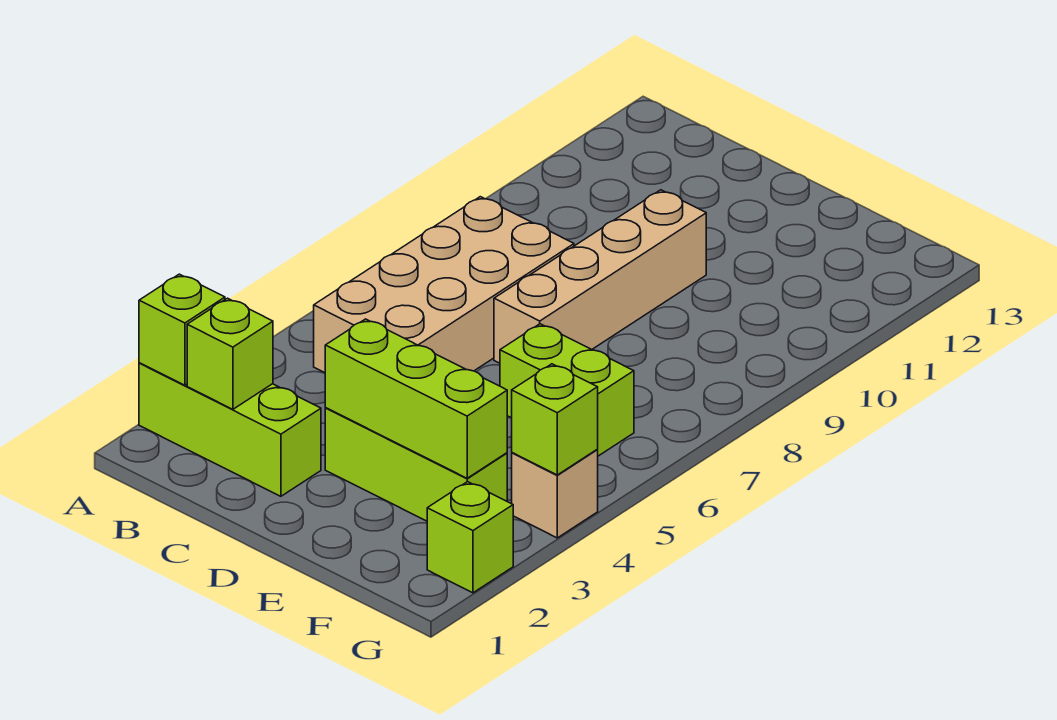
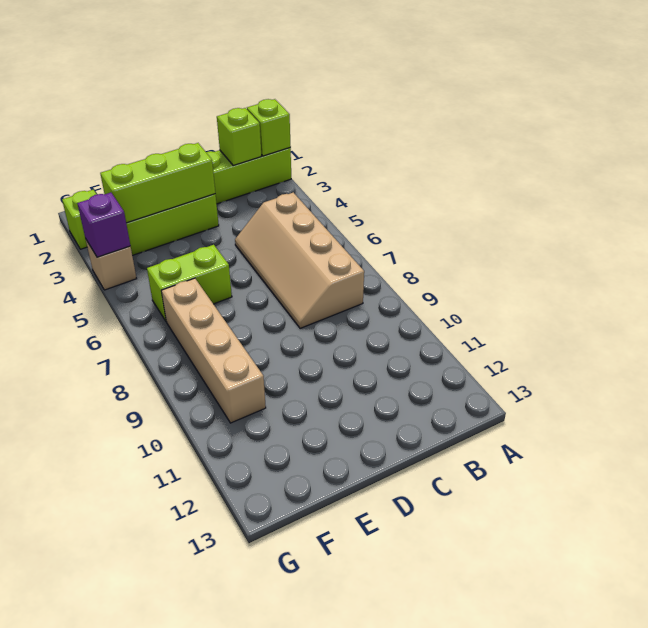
tan brick B5:C8 level 1 -> tan slope B5:C8 level 1 top B
tan brick D7:D10 level 1 -> tan brick F7:F10 level 1
lime brick G4 level 2 -> purple brick G4 level 2

